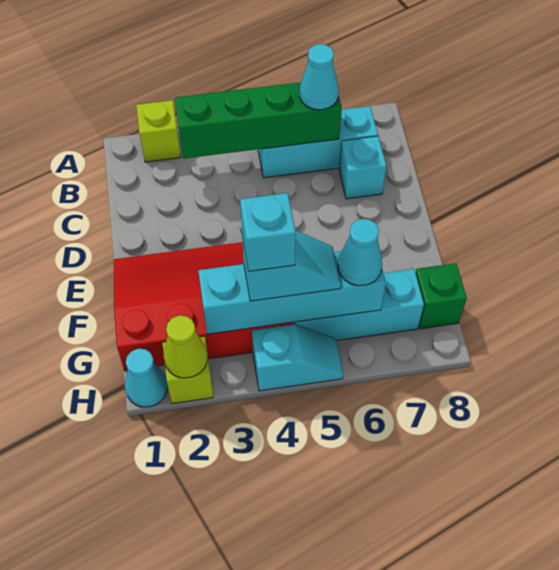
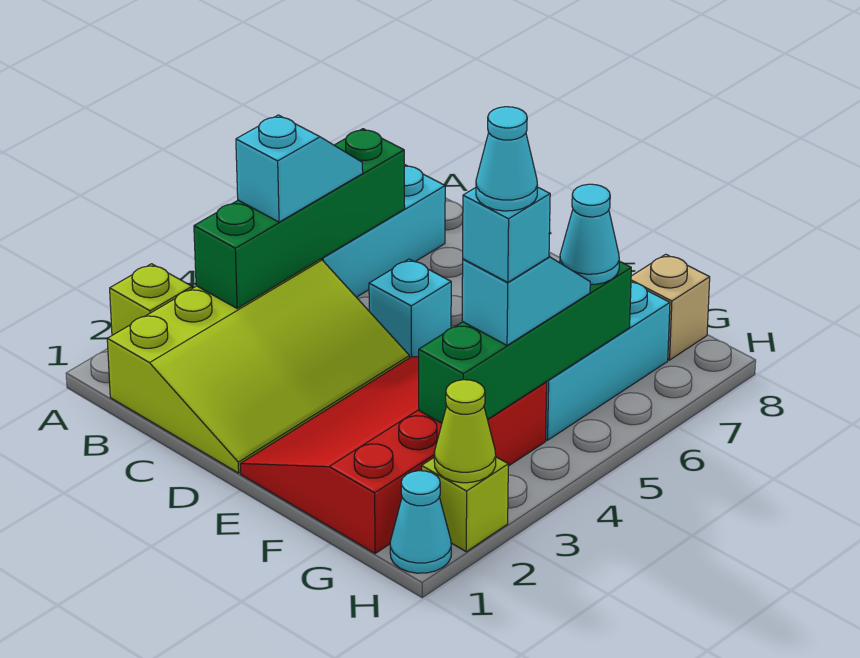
none -> lime slope B1:D4 level 1 top B
cyan cone B6 level 3 -> cyan cone G4 level 5
cyan brick C7 level 1 -> cyan brick D5 level 1
cyan brick G3:G6 level 2 -> green brick G3:G6 level 2
green brick G8 level 1 -> tan brick G8 level 1
cyan slope H4:H5 level 1 top 4 -> cyan slope B4:B5 level 3 top 4

